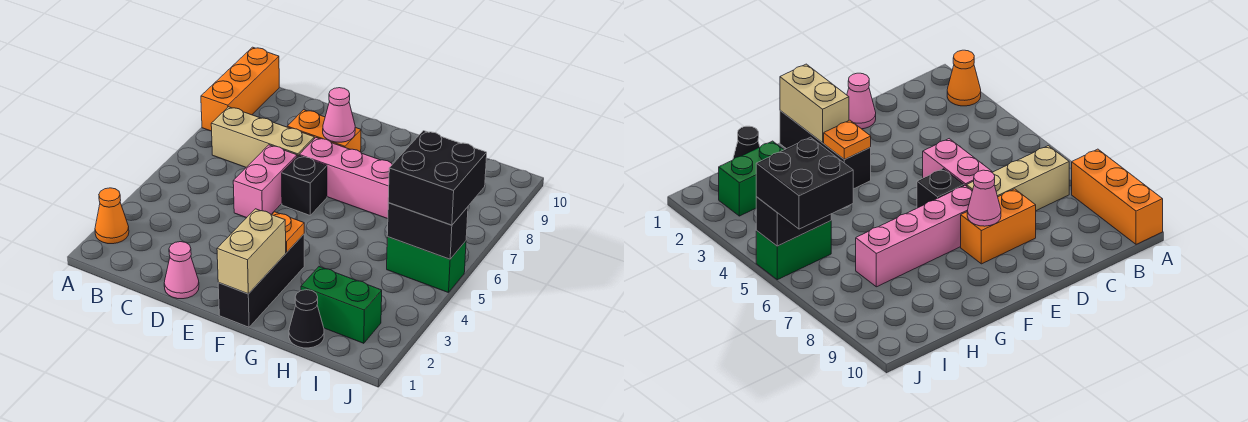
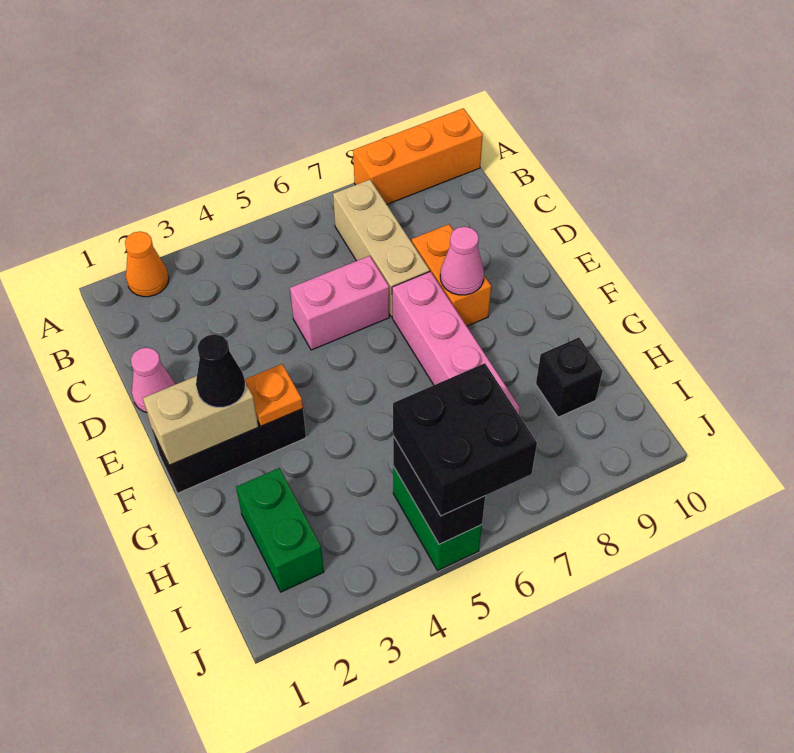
black brick E6 level 1 -> black brick H9 level 1
black cone H1 level 1 -> black cone F2 level 3

